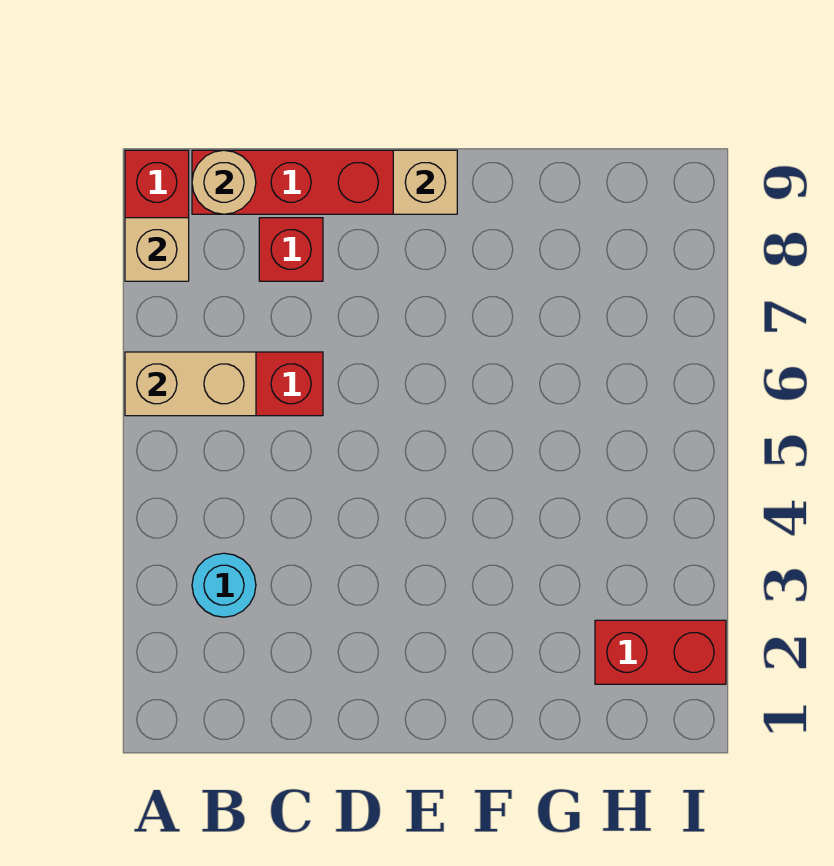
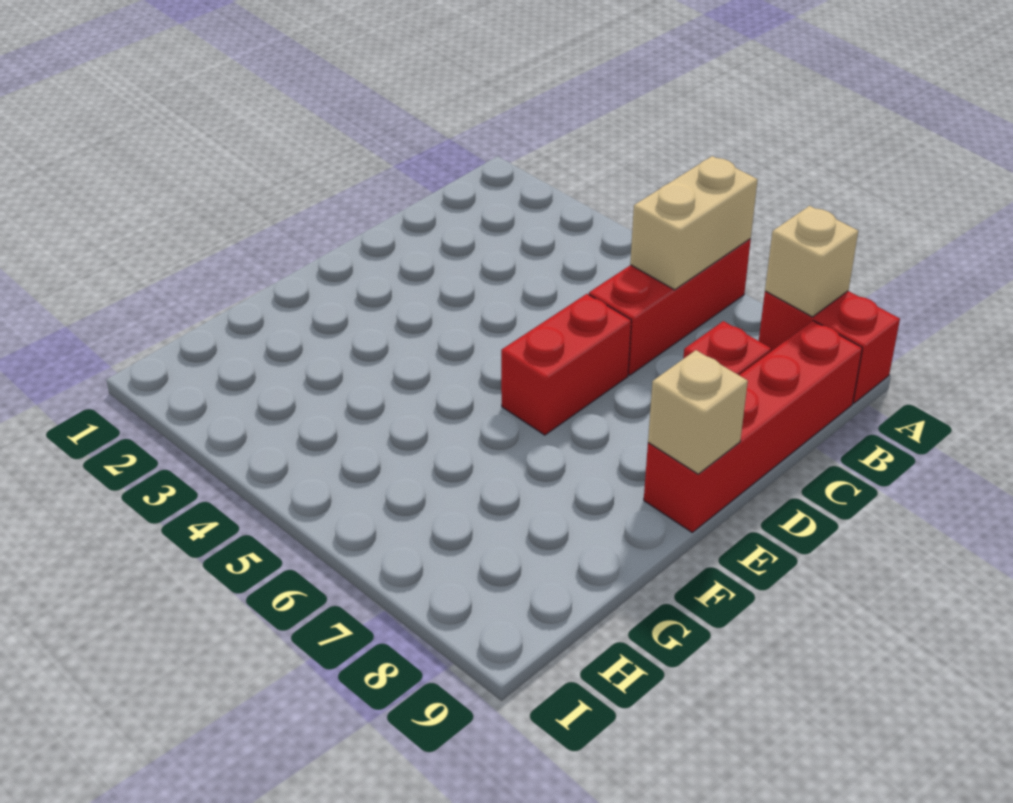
cyan round brick B3 level 1 -> none
tan round brick B9 level 2 -> none
red brick H2:I2 level 1 -> red brick D6:E6 level 1

